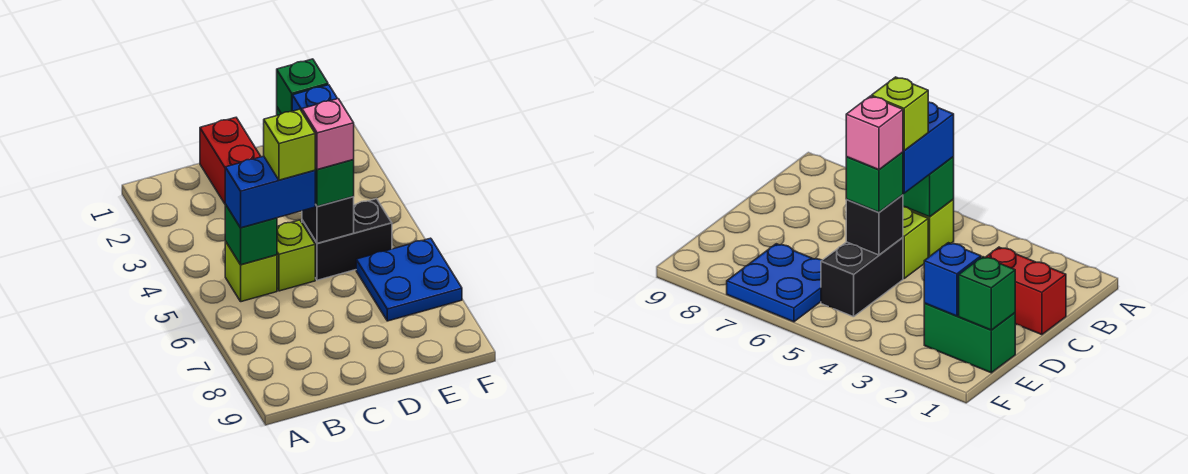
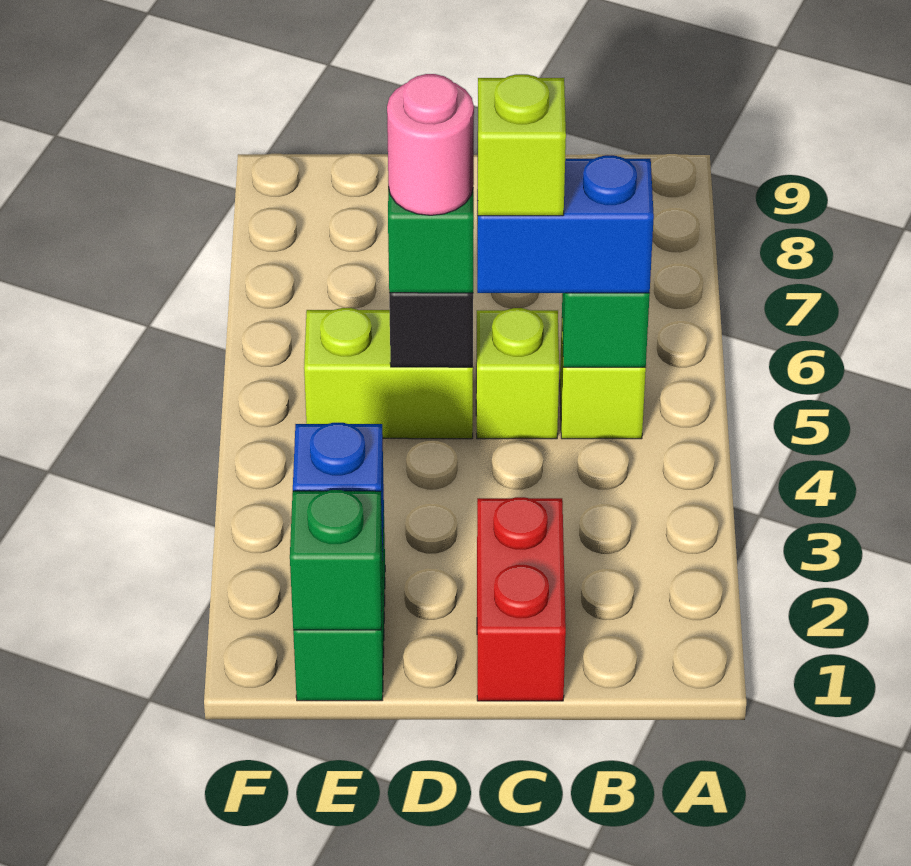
black brick D5:E5 level 1 -> lime brick D5:E5 level 1
pink brick D5 level 4 -> pink round brick D5 level 4
blue plate E6:F7 level 1 -> none

